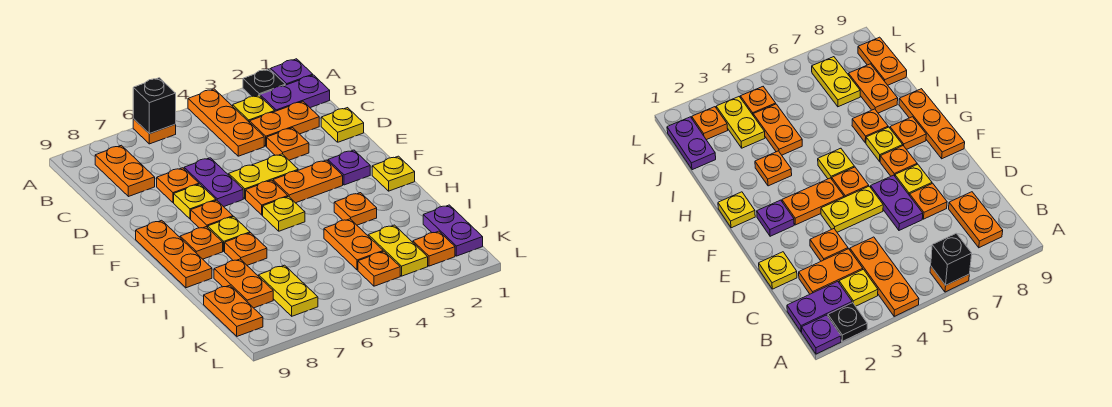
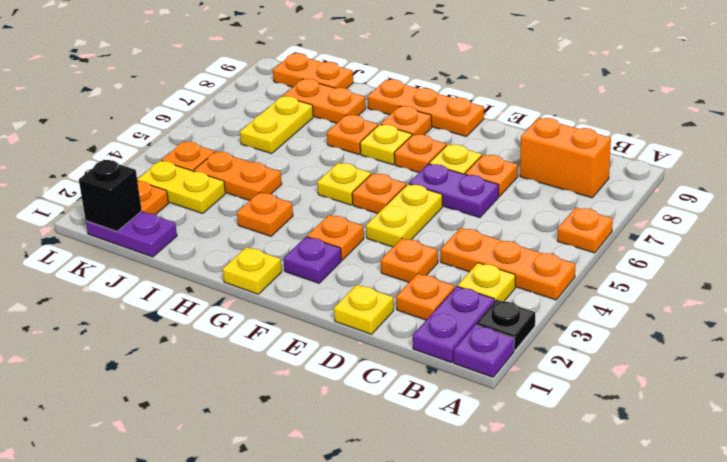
black brick A6 level 2 -> black brick K1 level 2
orange plate B8:C8 level 1 -> orange brick B8:C8 level 1
orange plate C2:C3 level 1 -> orange plate C2 level 1
orange plate F3:F4 level 1 -> orange plate F3 level 1
yellow plate J7:K7 level 1 -> yellow plate J6:J7 level 1

